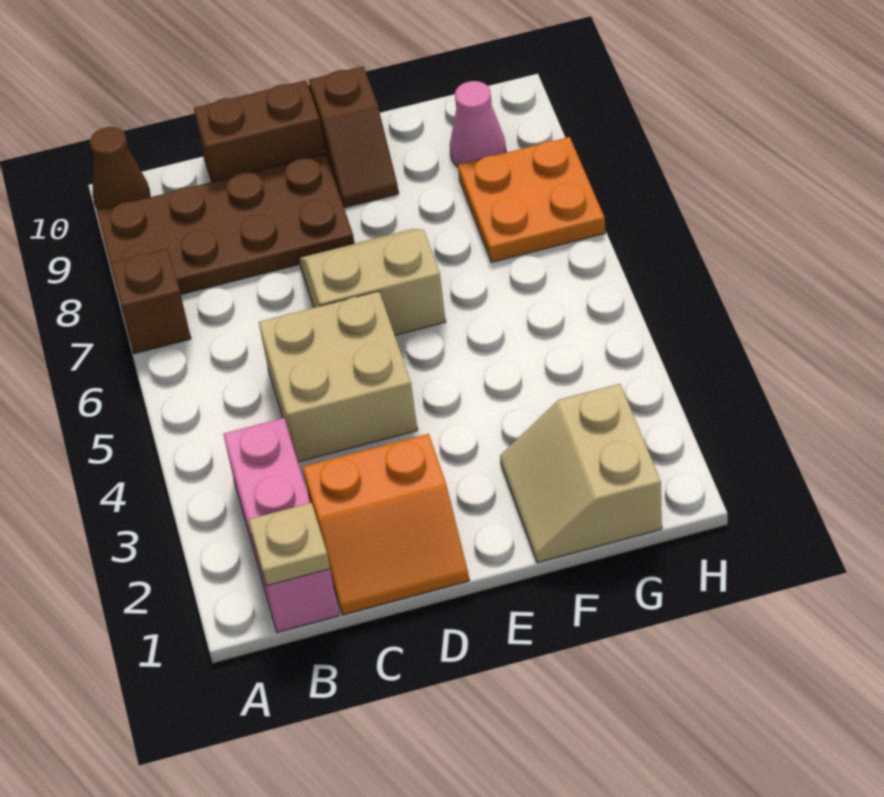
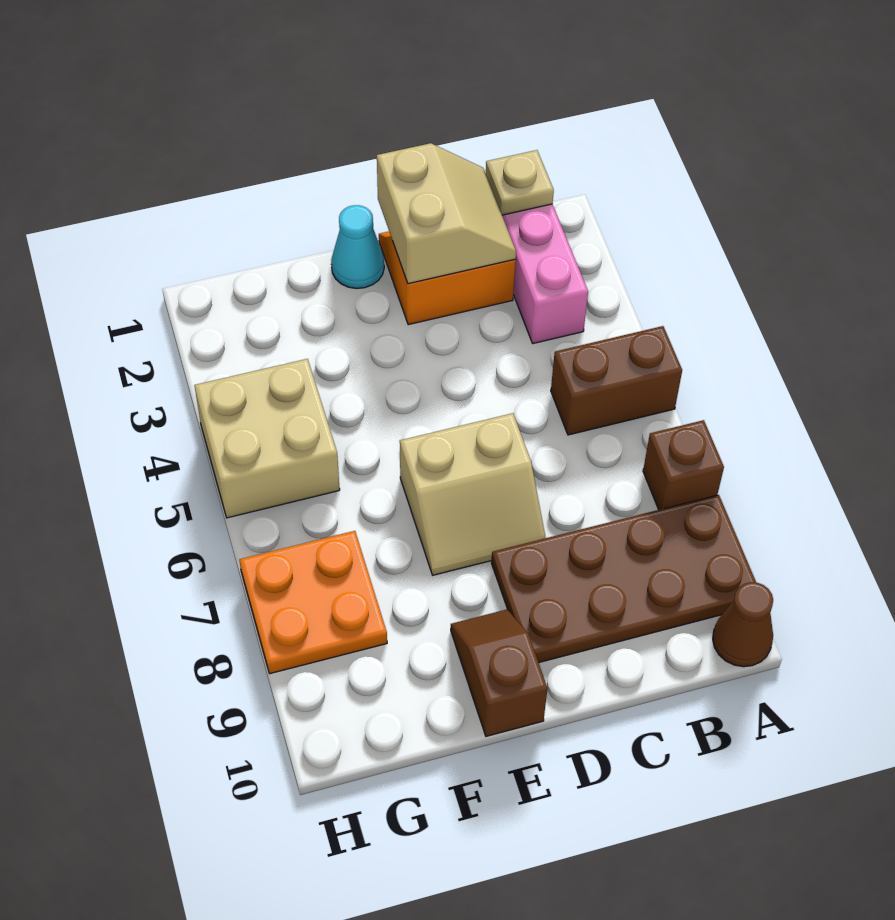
tan brick C4:D5 level 1 -> tan brick G4:H5 level 1
brown brick C10:D10 level 1 -> brown brick A5:B5 level 1
none -> cyan cone E1 level 1
tan slope F1:G2 level 1 top G -> tan slope C1:D2 level 2 top D
pink cone G9 level 1 -> none

